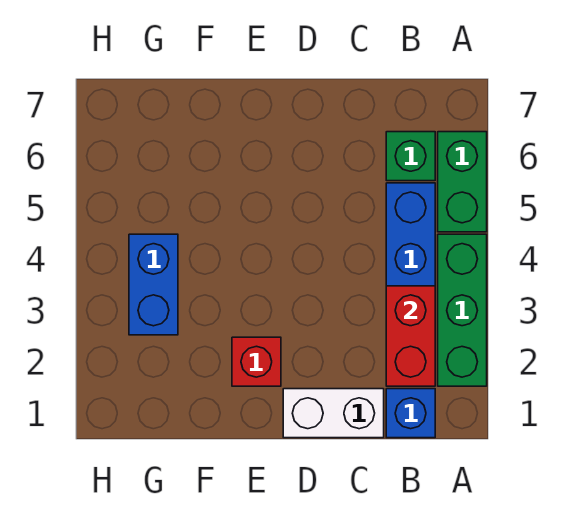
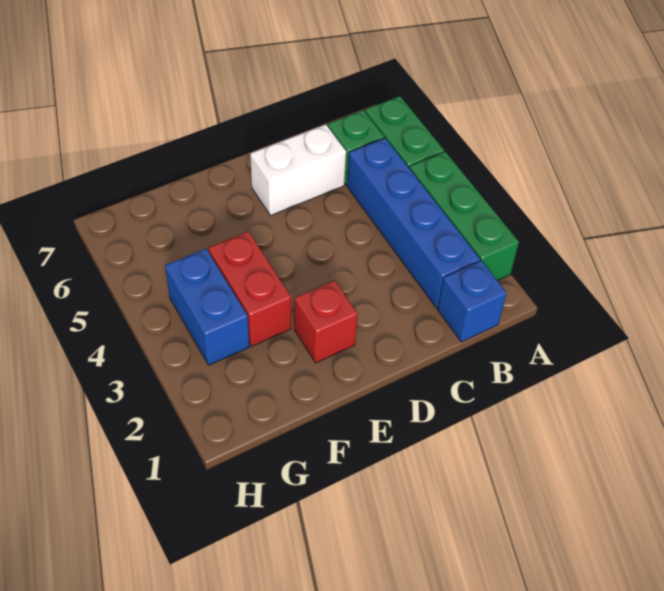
red brick B2:B3 level 2 -> red brick F3:F4 level 1
white brick C1:D1 level 1 -> white brick C6:D6 level 1

